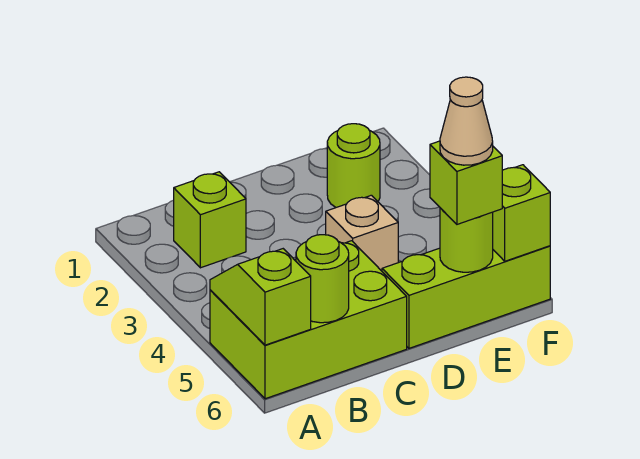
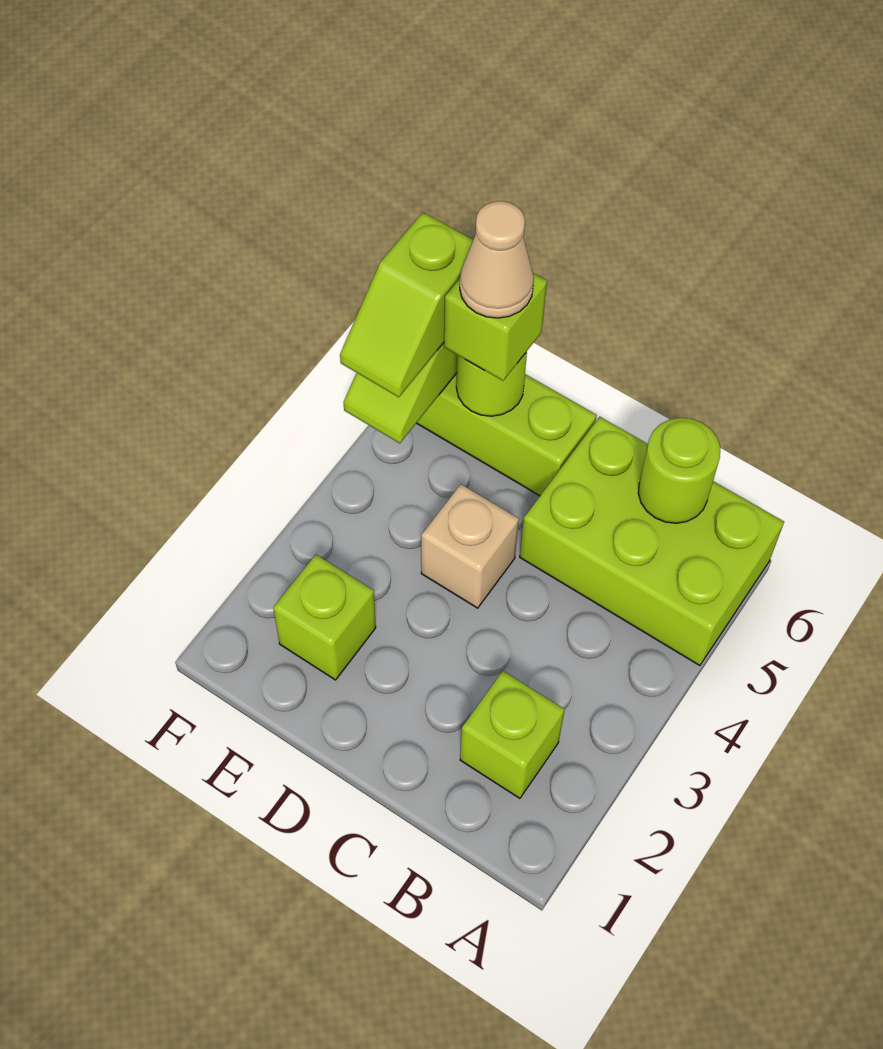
lime slope A5:A6 level 2 top 6 -> lime slope F5:F6 level 3 top 6
lime round brick E2 level 1 -> lime brick E2 level 1

